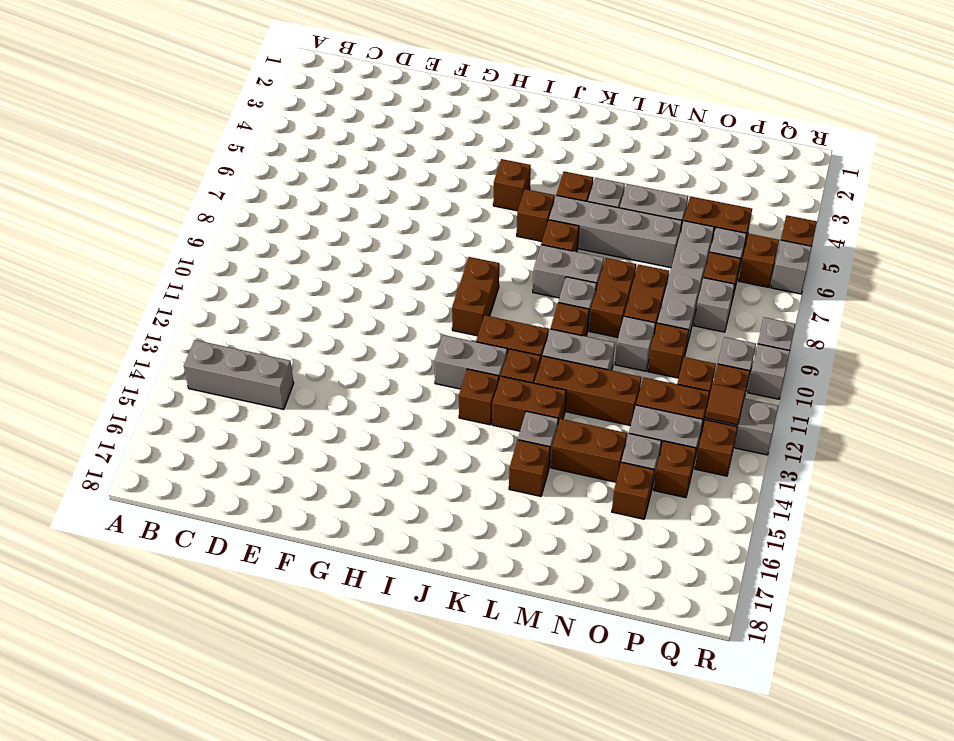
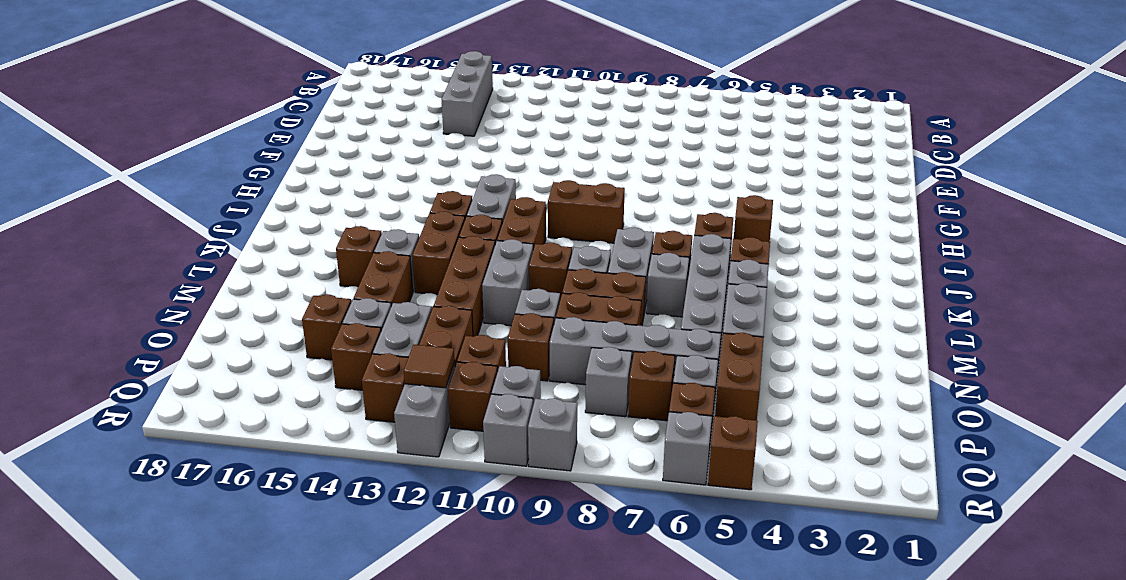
none -> grey brick L7 level 1

